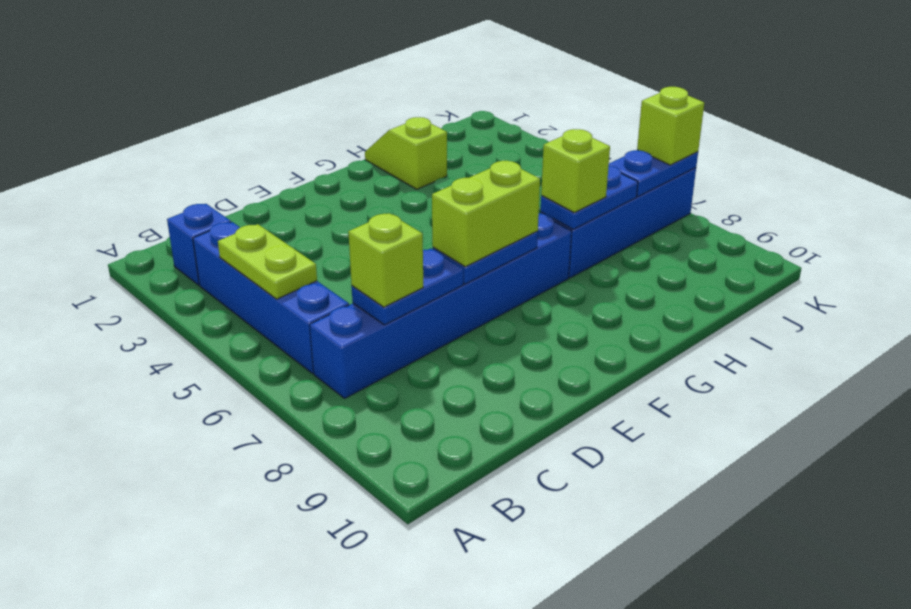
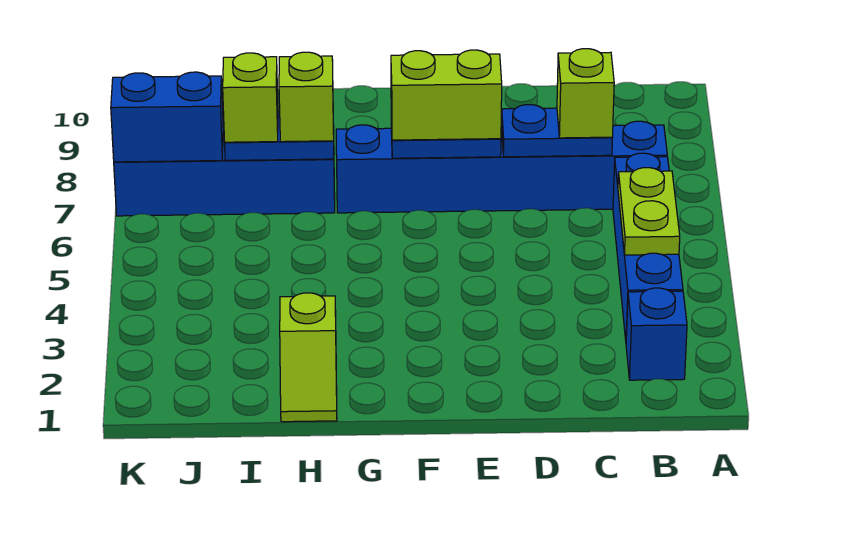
blue plate J7:K7 level 2 -> blue brick J7:K7 level 2
lime brick K7 level 3 -> lime brick I7 level 3

